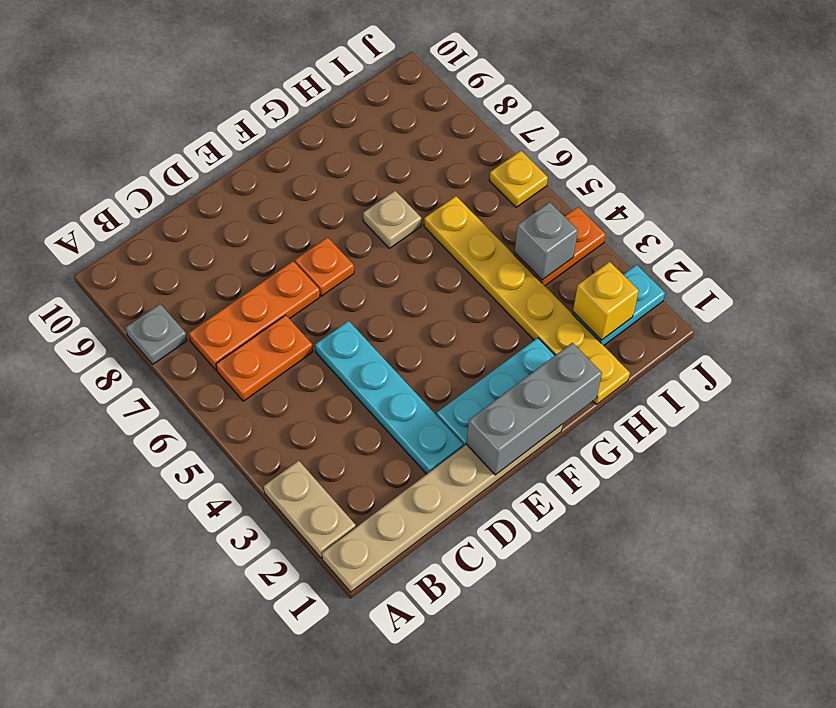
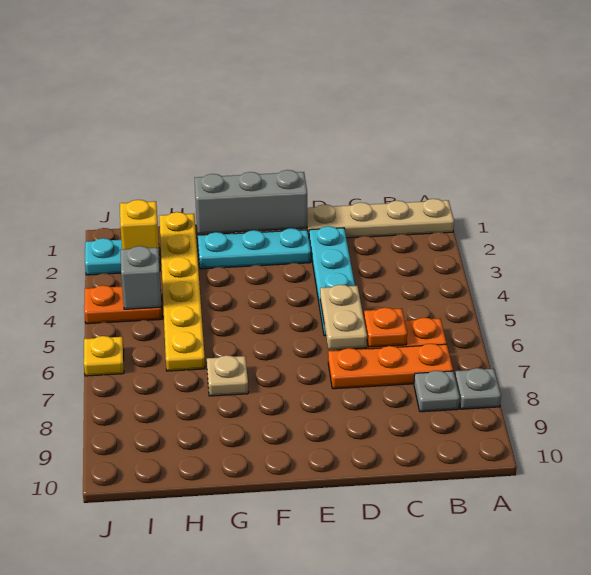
tan plate A2:A3 level 1 -> tan plate D5:D6 level 2
none -> grey plate B8 level 1
orange plate E7 level 1 -> orange plate C6 level 2

